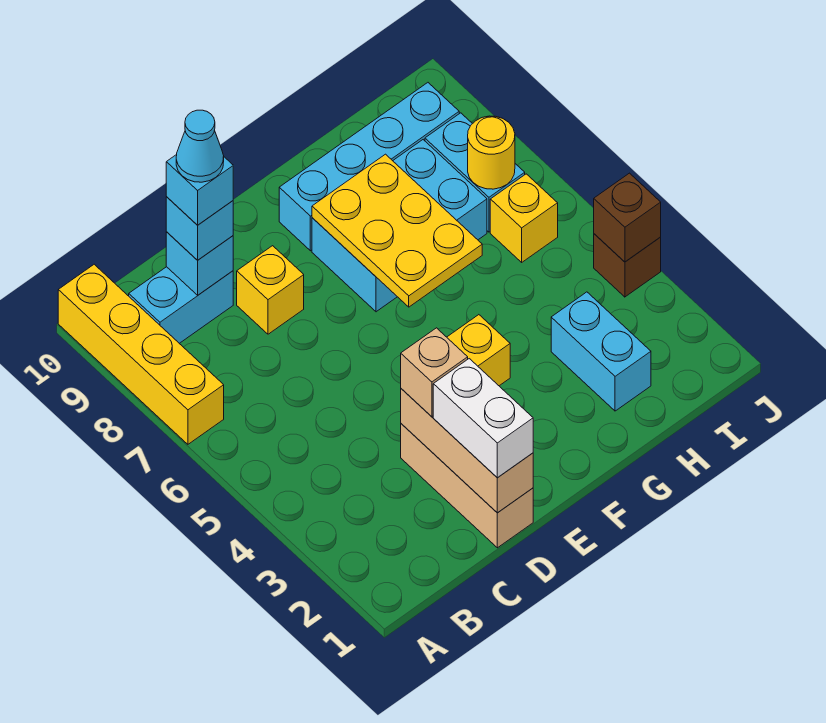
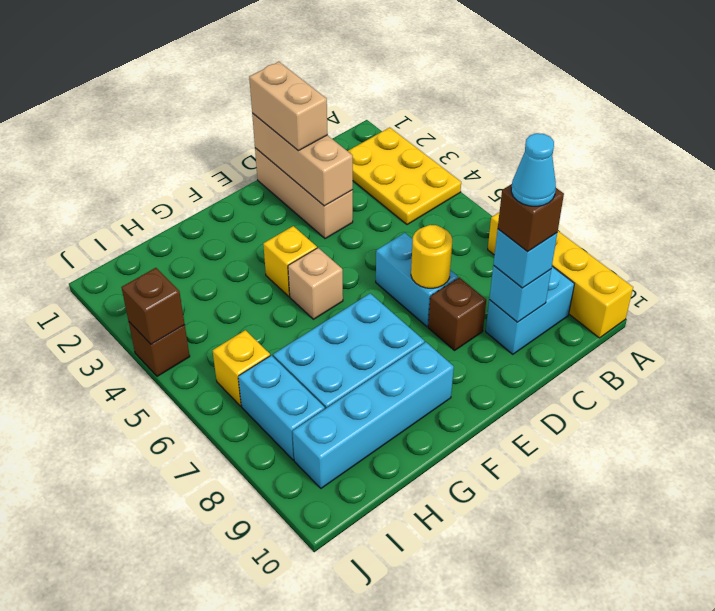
cyan brick C9 level 4 -> brown brick C9 level 4
white brick D1:D2 level 3 -> tan brick D1:D2 level 3
tan brick D3 level 3 -> tan brick F5 level 1
yellow brick D8 level 1 -> brown brick D8 level 1
yellow plate F6:G8 level 2 -> yellow plate A2:B4 level 1
cyan brick H2:H3 level 1 -> cyan brick D6:D7 level 1
yellow round brick I7 level 2 -> yellow round brick D7 level 2

